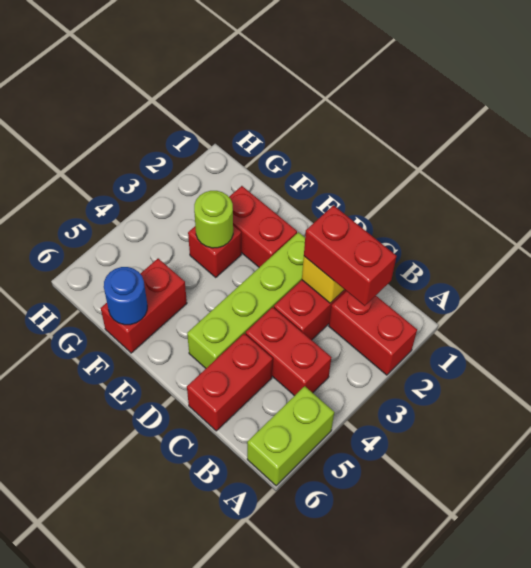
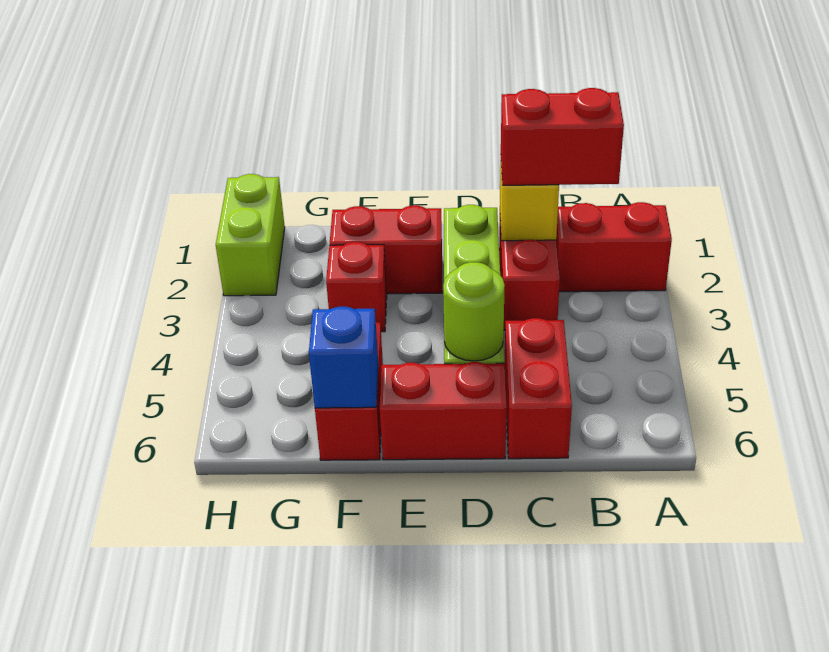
lime brick A5:A6 level 1 -> lime brick H1:H2 level 1
red brick B4:C4 level 1 -> red brick D6:E6 level 1
lime round brick F3 level 2 -> lime round brick D5 level 2
blue round brick F6 level 2 -> blue brick F6 level 2

